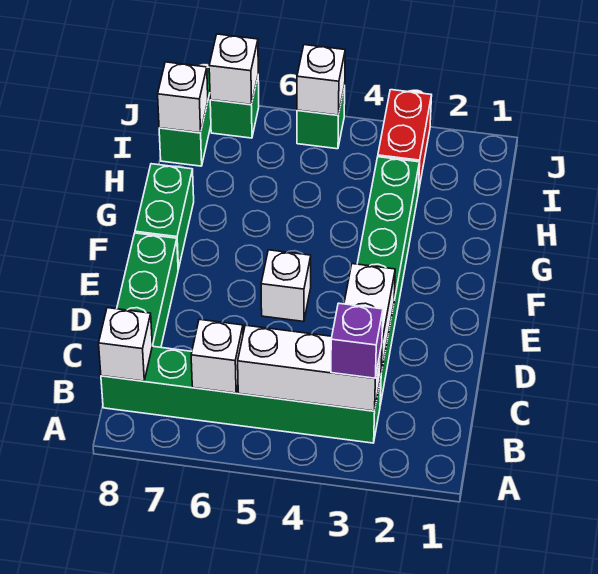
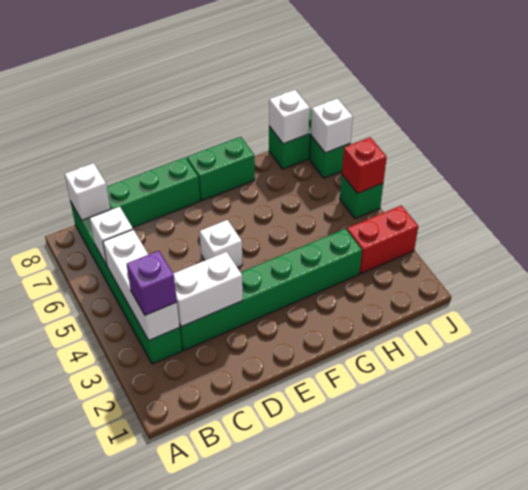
white brick J5 level 2 -> red brick J5 level 2

